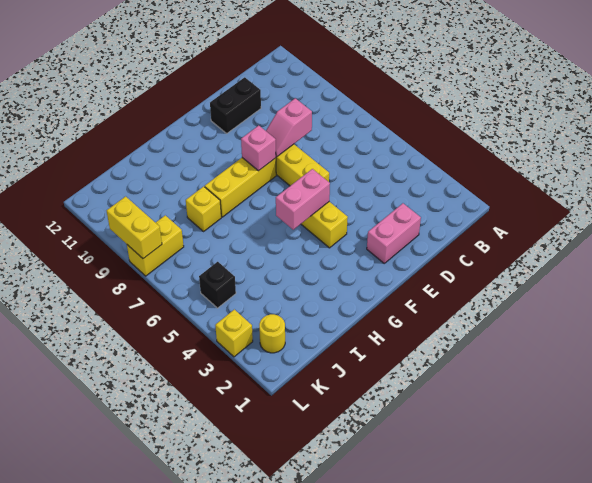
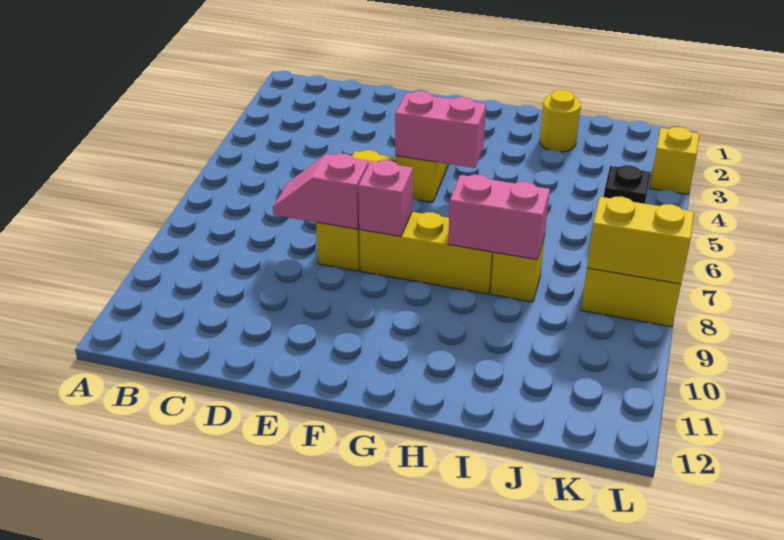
pink brick D2:E2 level 1 -> pink brick H8:I8 level 2
pink slope D8:E8 level 2 top D -> pink slope D8:E8 level 2 top E
black brick D11:E11 level 1 -> none
yellow round brick K2 level 1 -> yellow round brick I2 level 1
yellow brick L8:L9 level 2 -> yellow brick K8:L8 level 2

